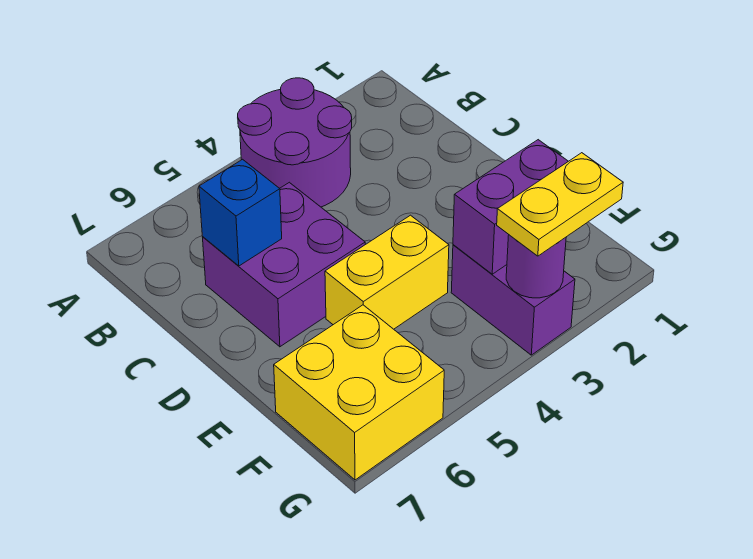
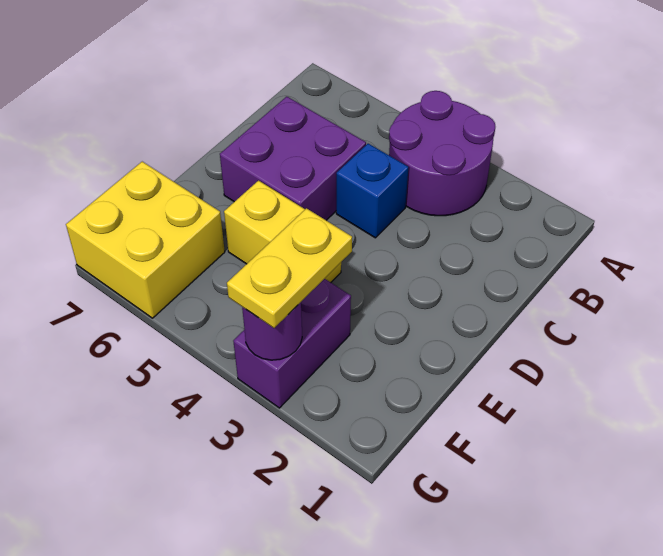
blue brick C6 level 2 -> blue brick C4 level 1
purple brick F2:F3 level 2 -> none
yellow plate G2:G3 level 3 -> yellow plate F3:G3 level 3

